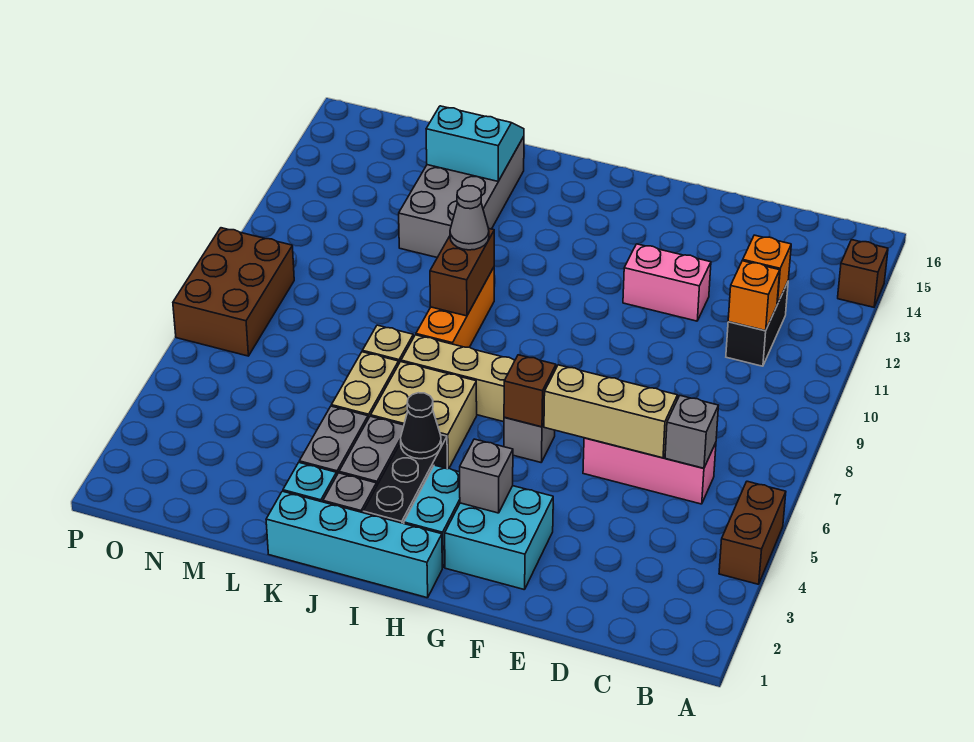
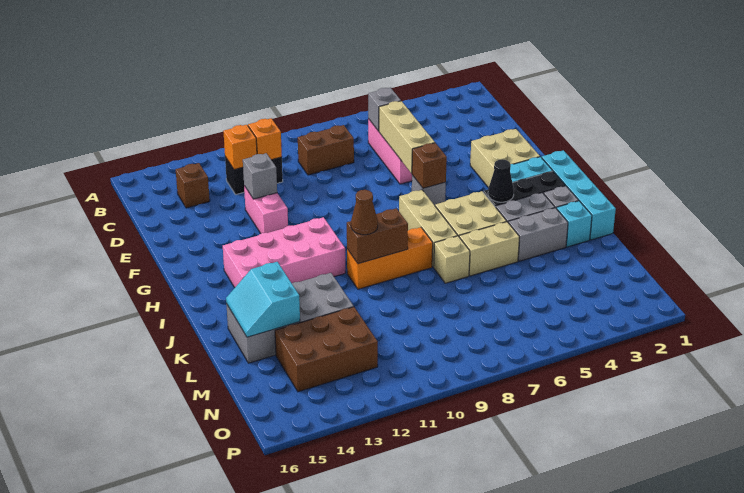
brown brick A4:A5 level 1 -> brown brick C8:C9 level 1
brown brick A14 level 1 -> brown brick C14 level 1
cyan brick F2:G3 level 1 -> tan brick F2:G3 level 1
grey brick G3 level 2 -> grey brick E12 level 2
none -> pink brick H11:I14 level 1
grey cone J10 level 3 -> brown cone J10 level 3
brown brick O7:P9 level 1 -> brown brick M12:N14 level 1

